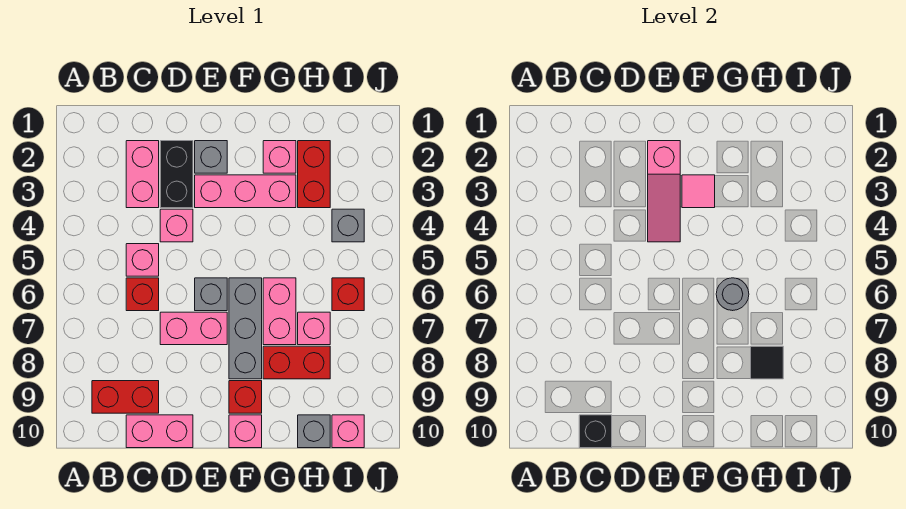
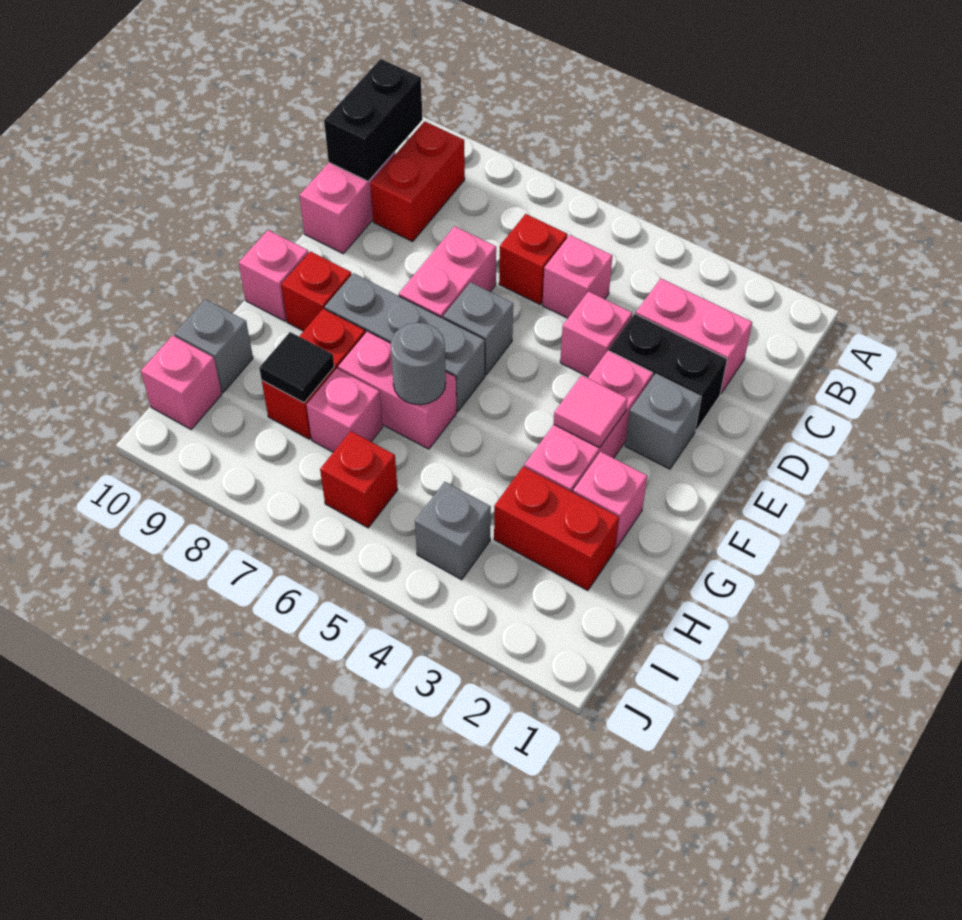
black brick C10 level 2 -> black brick B10:C10 level 2
pink slope E2:E4 level 2 top 2 -> none

